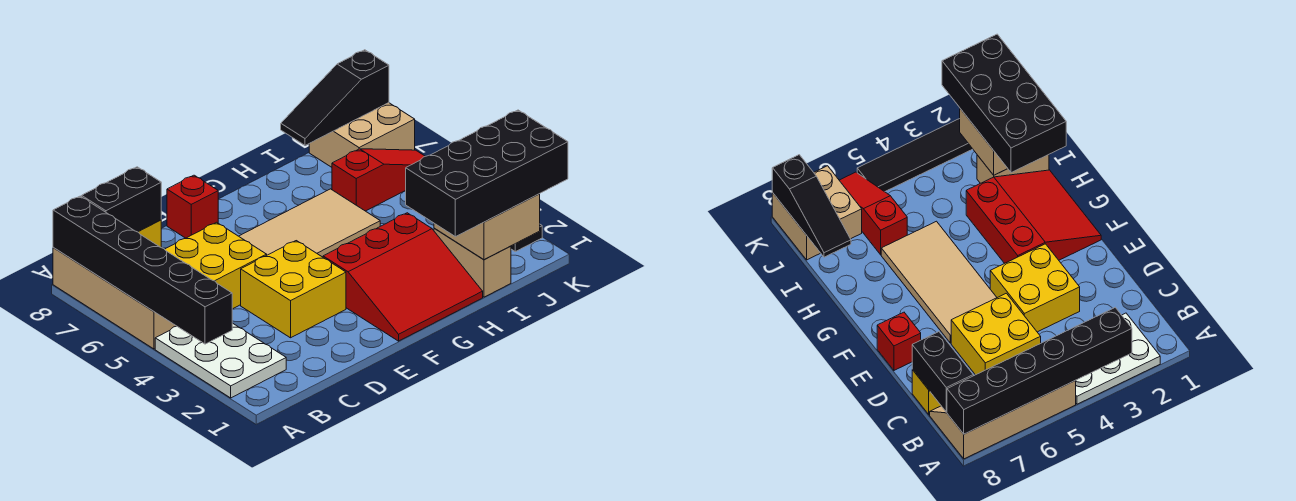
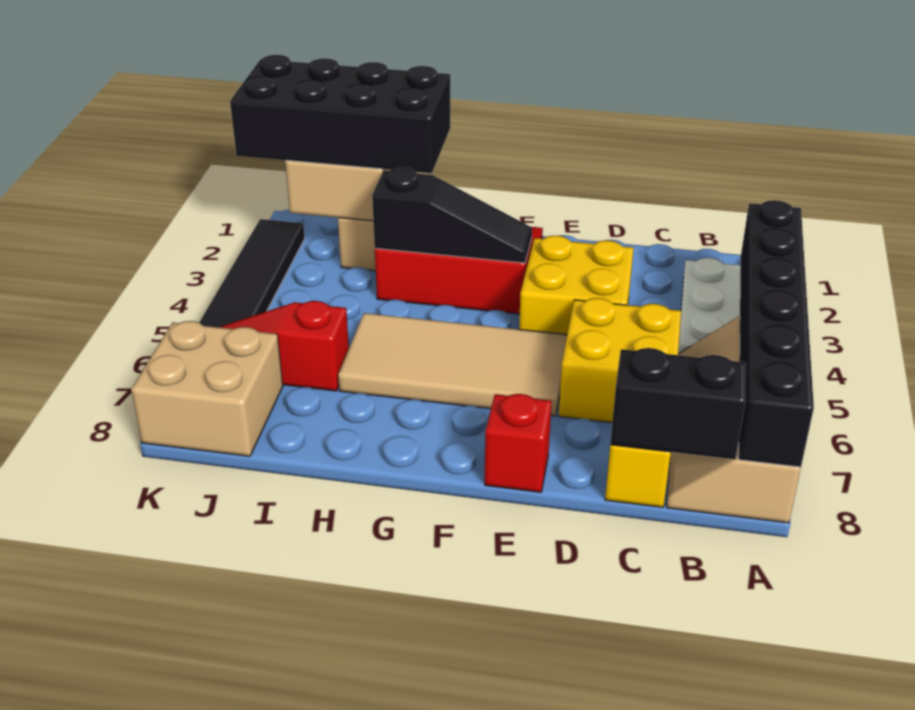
black slope I8:K8 level 2 top K -> black slope F3:H3 level 2 top H

